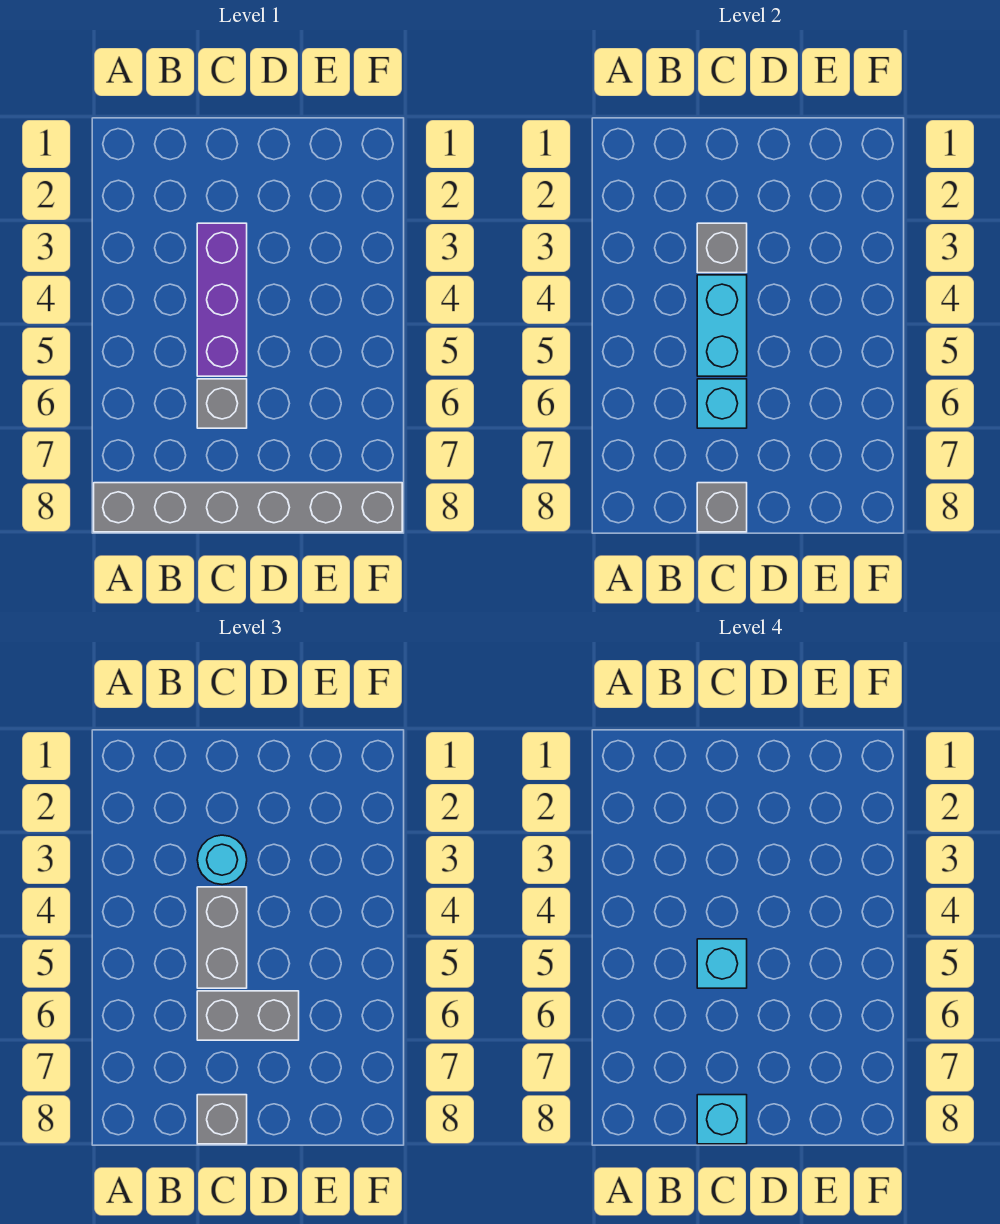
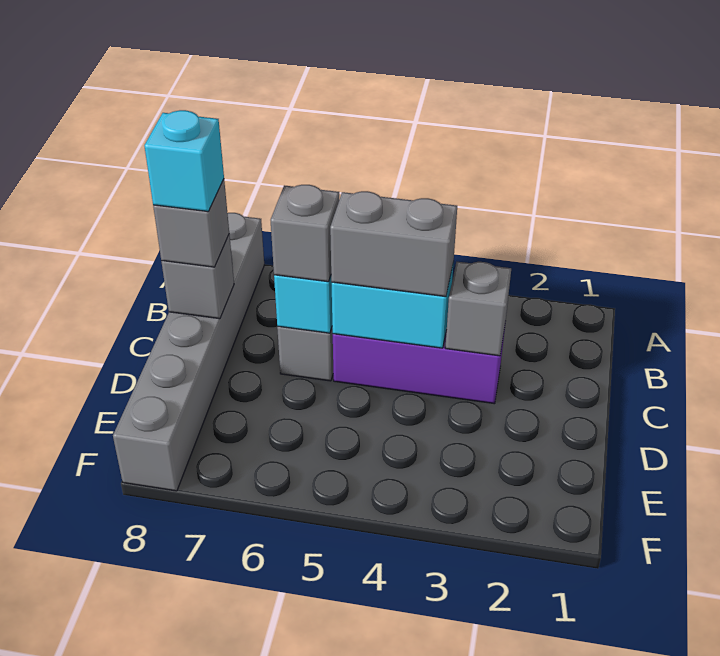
cyan round brick C3 level 3 -> none
cyan brick C5 level 4 -> none
grey brick C6:D6 level 3 -> grey brick C6 level 3

